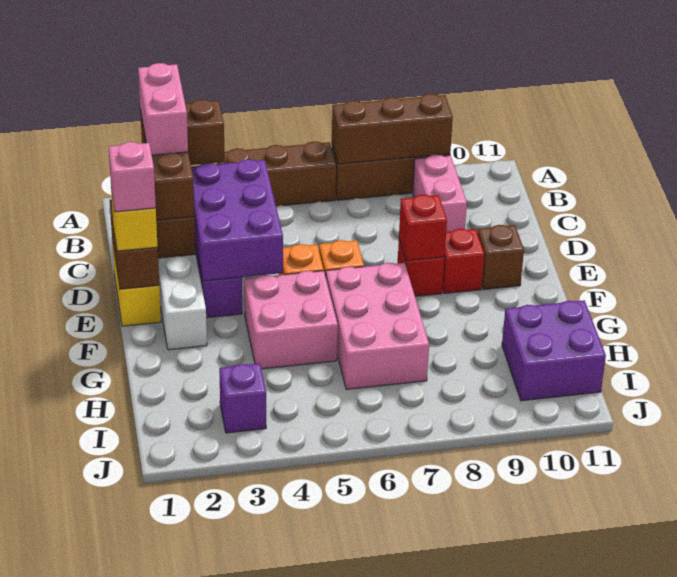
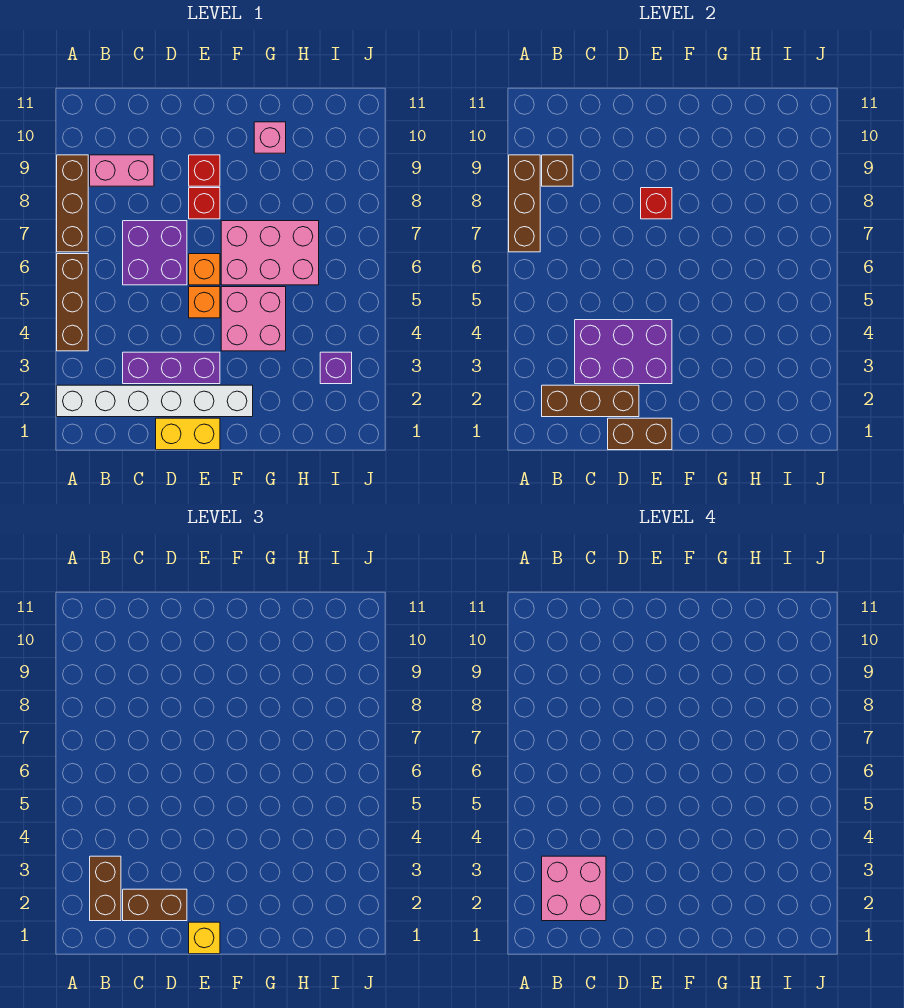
pink brick B2:C2 level 4 -> pink brick B2:C3 level 4
pink brick E1 level 4 -> pink brick G10 level 1
brown brick E10 level 1 -> brown brick B9 level 2
purple brick H10:I11 level 1 -> purple brick C6:D7 level 1

